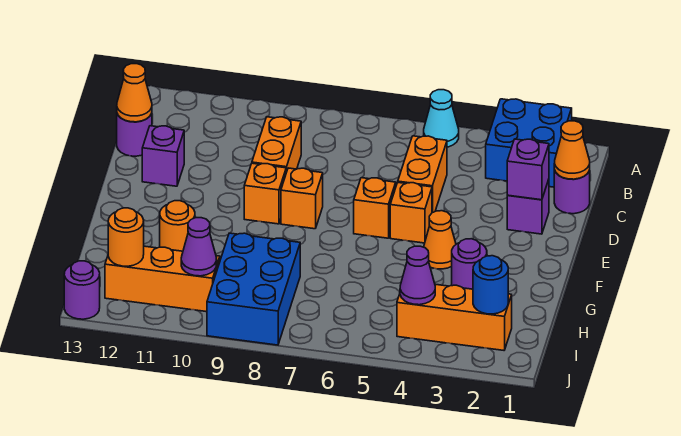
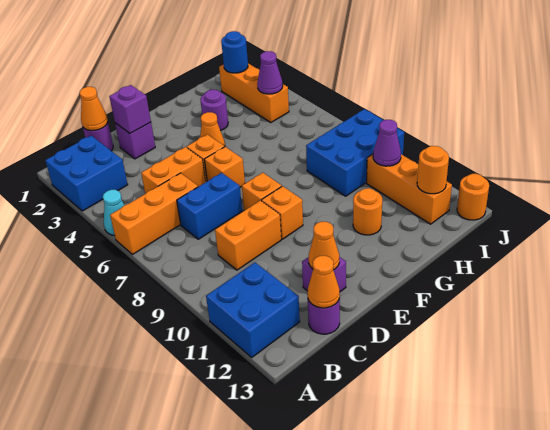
none -> orange brick A6:C6 level 1
none -> blue brick A11:B12 level 1
none -> blue brick C7:D7 level 1
none -> orange cone D12 level 2
purple round brick J13 level 1 -> orange round brick J13 level 1

